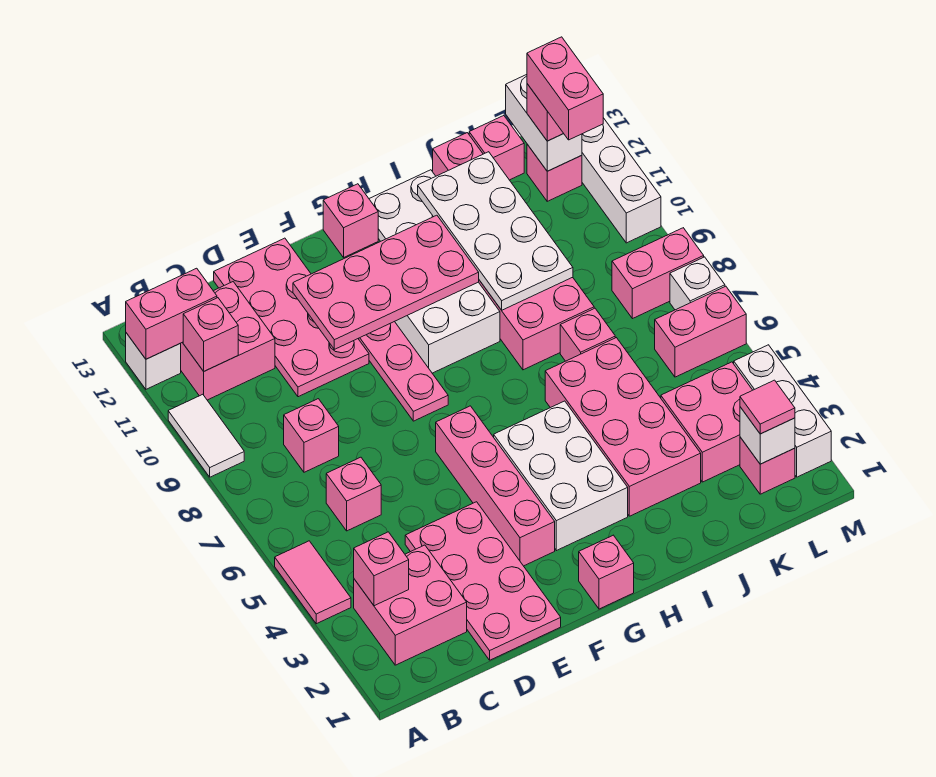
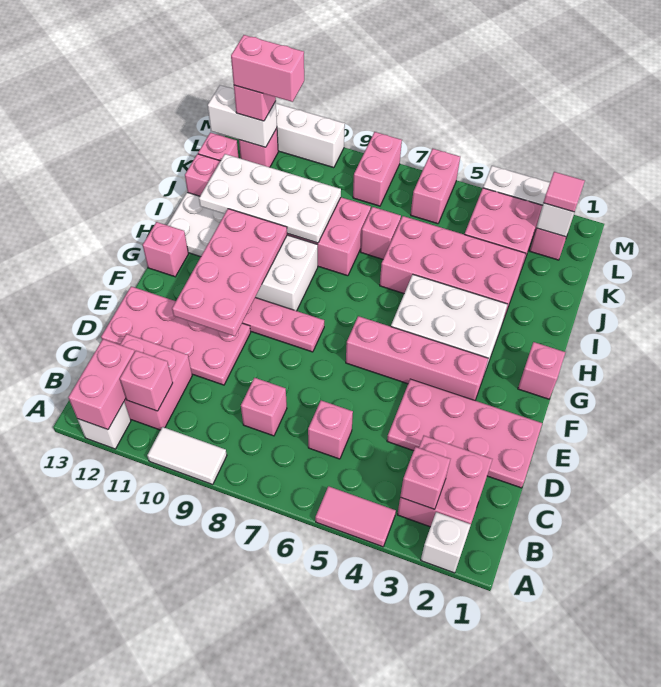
white brick M7 level 1 -> white brick A2 level 1

